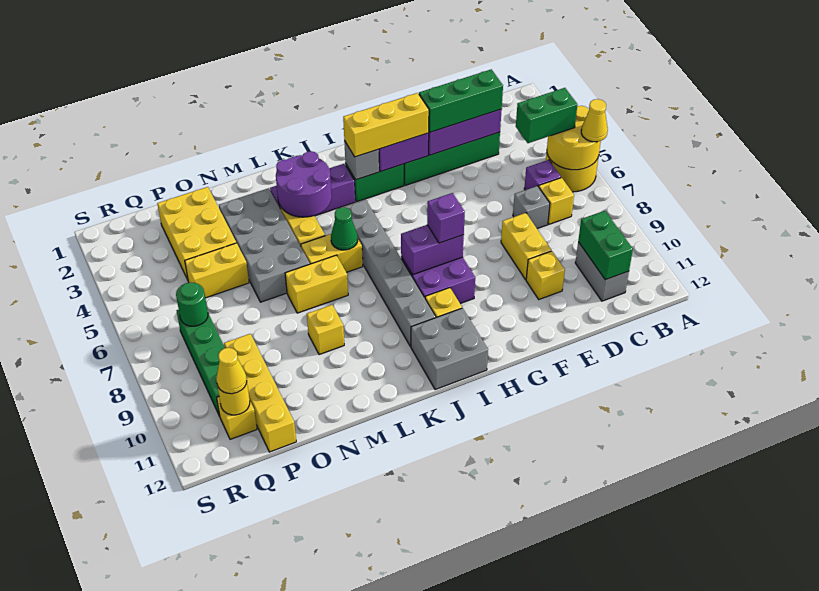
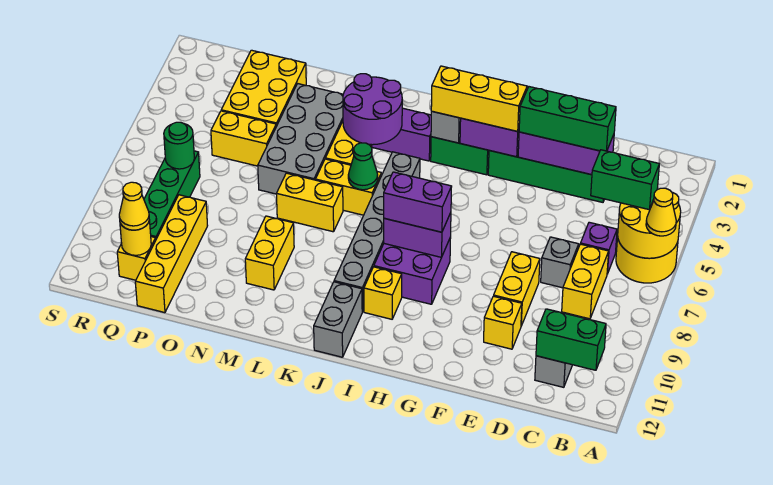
yellow brick C7 level 1 -> yellow brick C7:C8 level 1
green brick C10:C11 level 2 -> green brick B11:C11 level 2
purple brick H8 level 3 -> purple brick H8:I8 level 3
grey brick I11:J12 level 1 -> grey brick J11:J12 level 1
yellow brick M9 level 1 -> yellow brick M9:M10 level 1

